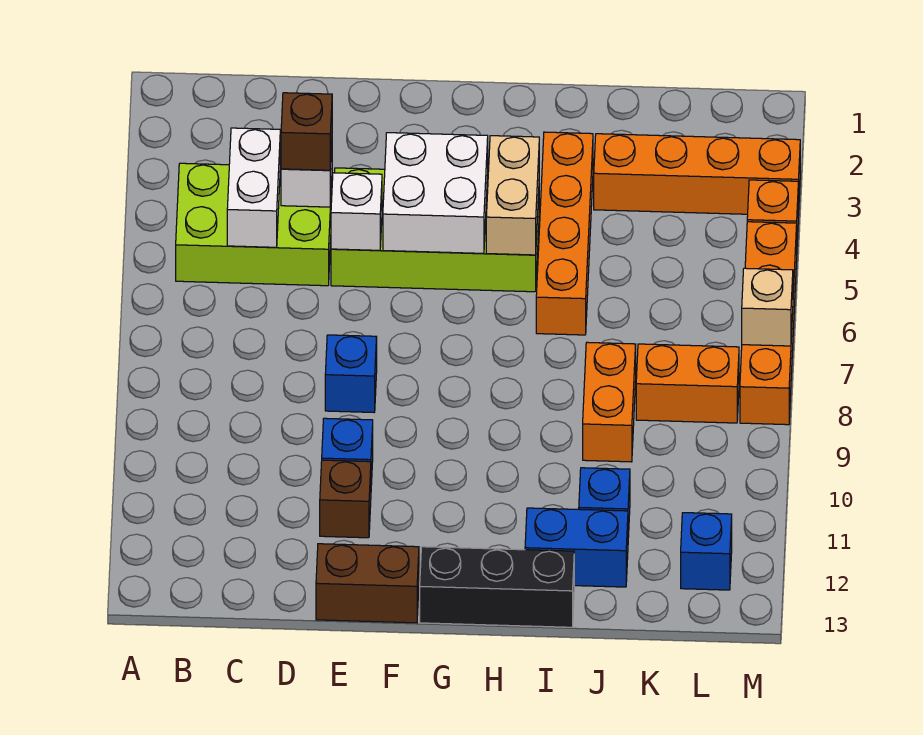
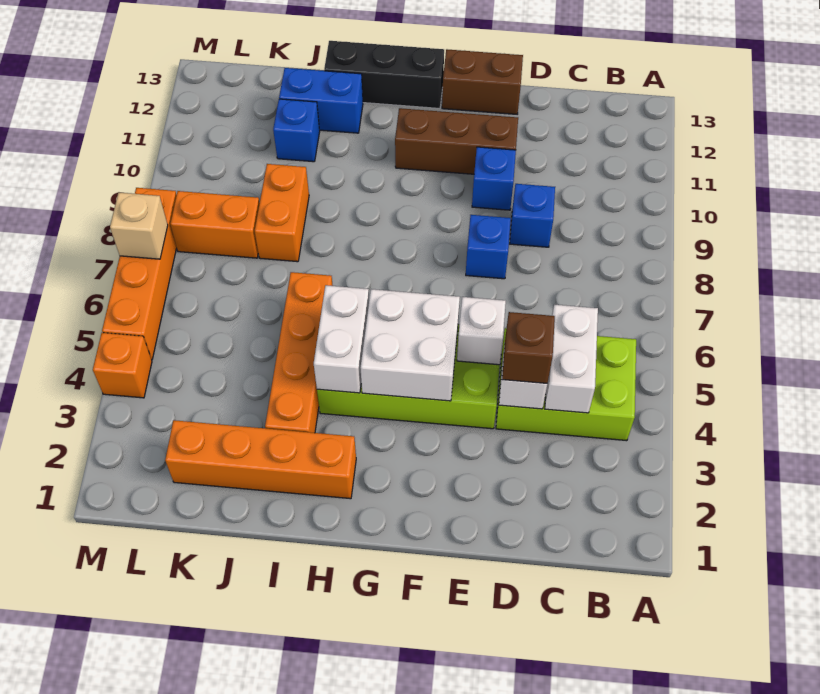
brown brick E11 level 1 -> brown brick E11:G11 level 1
tan brick H4:H5 level 2 -> white brick H4:H5 level 2
orange brick J3:M3 level 1 -> orange brick H2:K2 level 1
blue brick L12 level 1 -> blue brick D9 level 1

